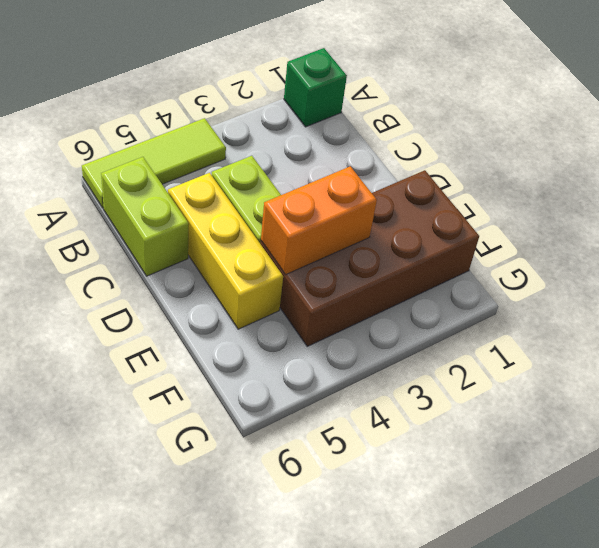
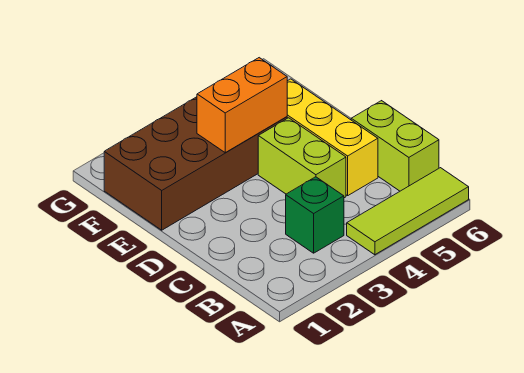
green brick A1 level 1 -> green brick B3 level 1

